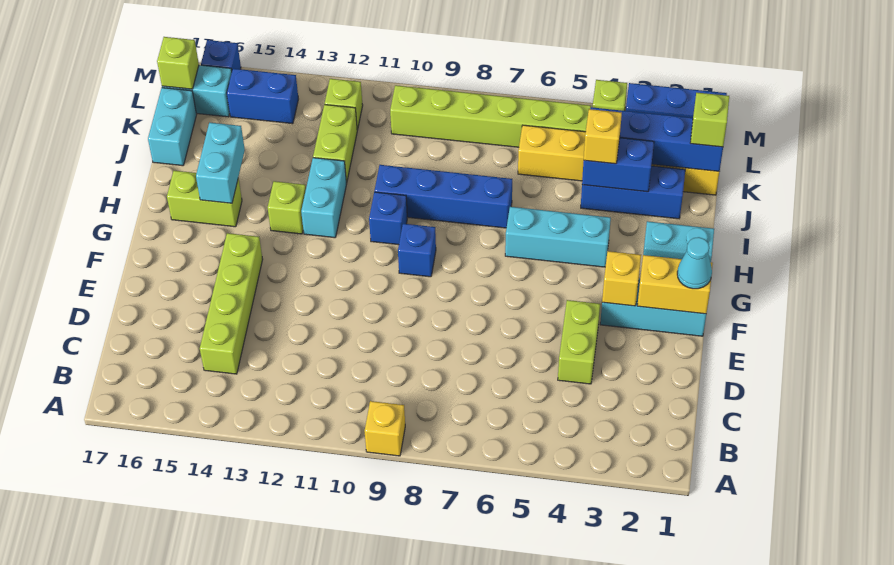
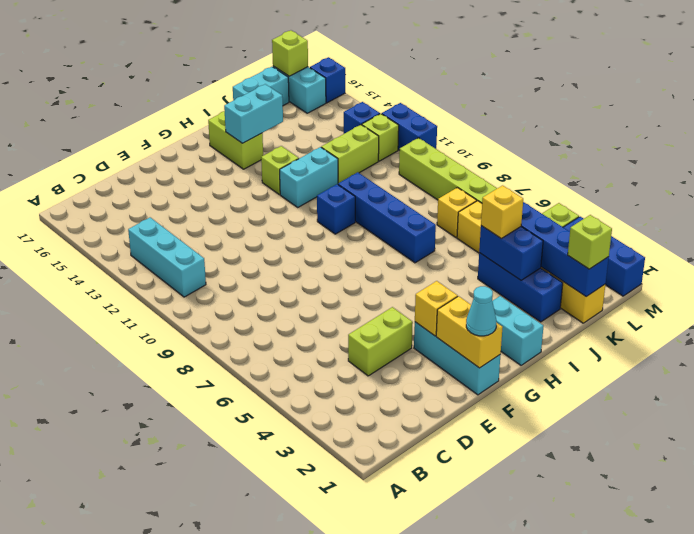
yellow brick A9 level 1 -> yellow brick K7 level 1
lime brick C14:F14 level 1 -> none
blue brick G9 level 1 -> blue brick L13 level 1
cyan brick H4:H6 level 1 -> cyan brick B11:B13 level 1
blue brick L14:L15 level 1 -> blue brick M11:M12 level 1

